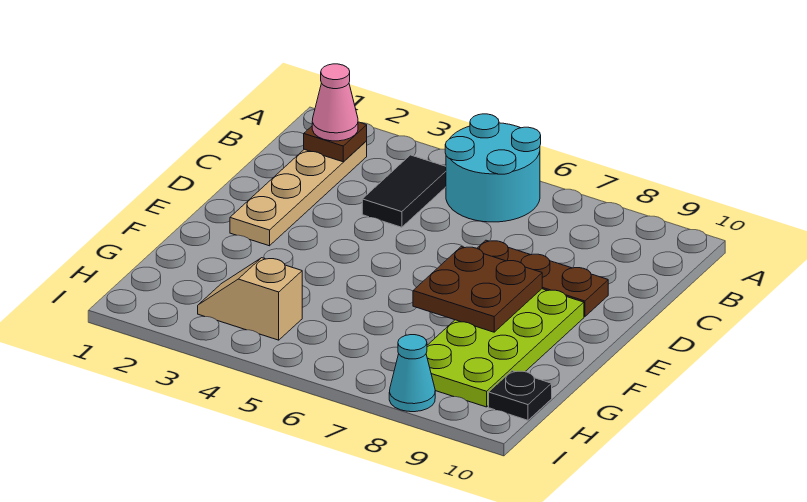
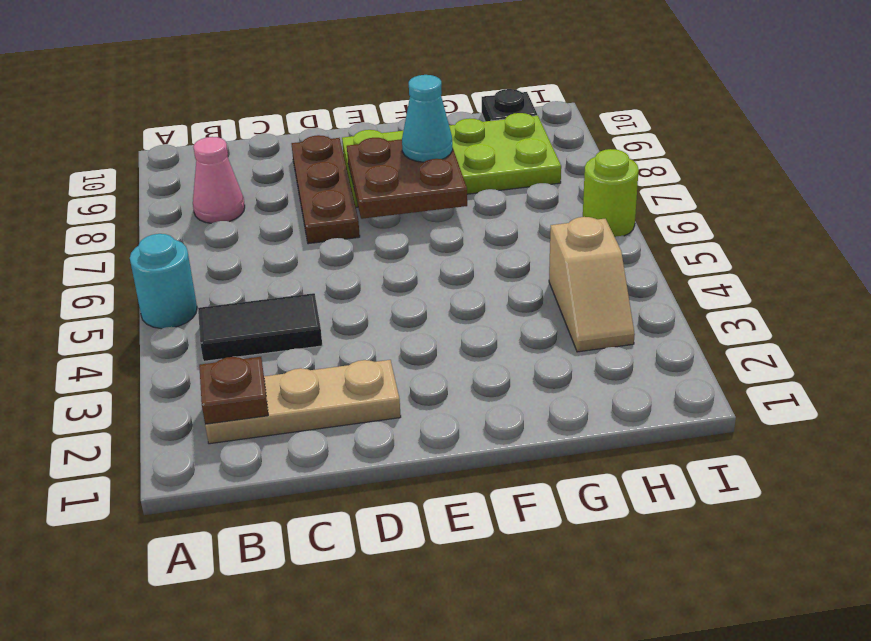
cyan round brick A5:B6 level 1 -> cyan round brick A5 level 1
tan plate B2:E2 level 1 -> tan plate B2:D2 level 1
pink cone B2 level 3 -> pink cone B8 level 1
none -> lime round brick I6 level 1
cyan cone I8 level 1 -> cyan cone F8 level 3

